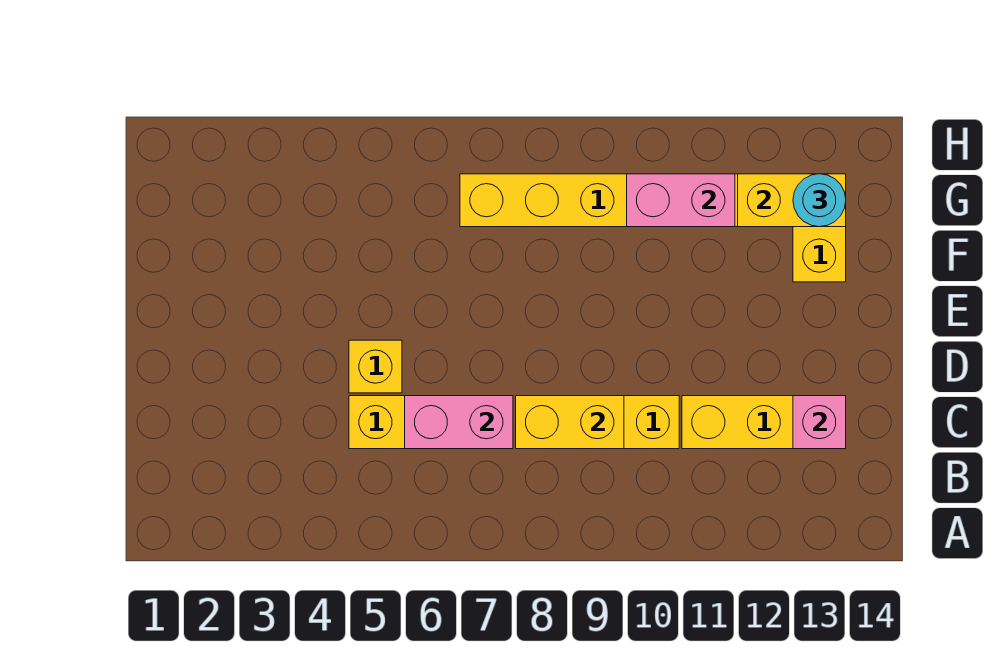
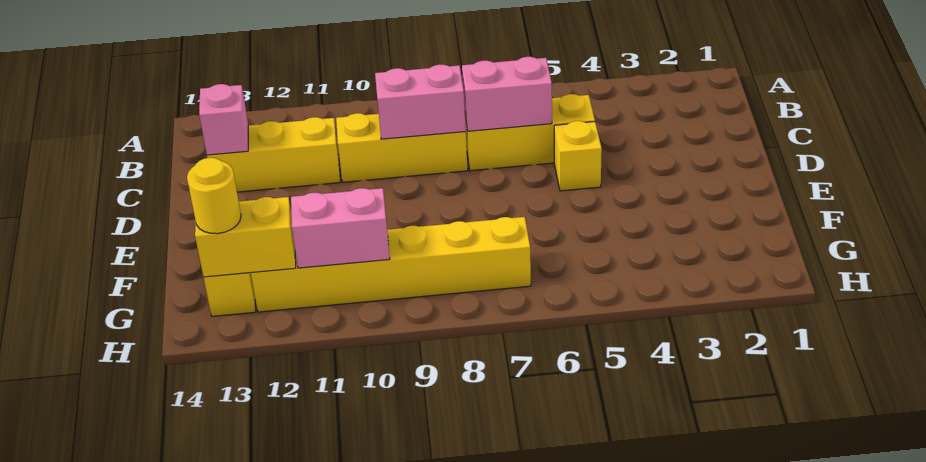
yellow brick C8:C9 level 2 -> pink brick C8:C9 level 2
cyan round brick G13 level 3 -> yellow round brick G13 level 3

